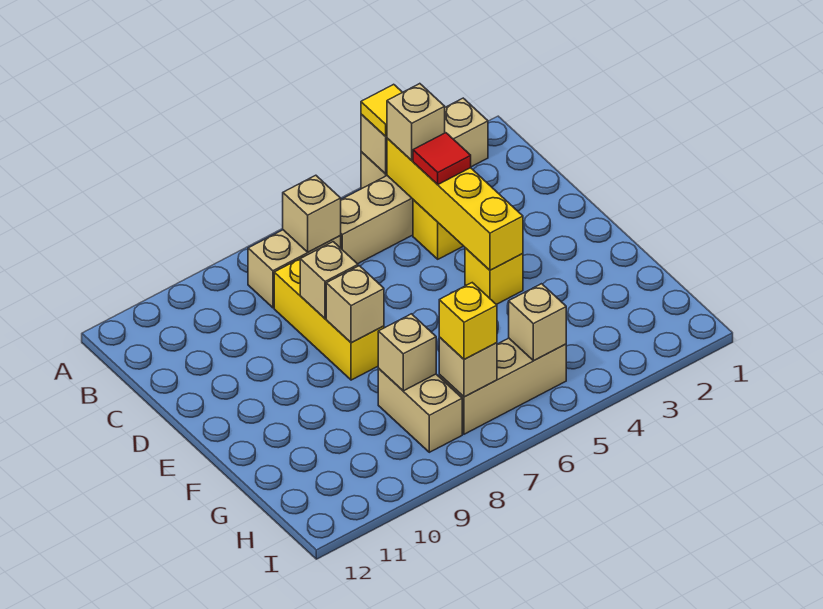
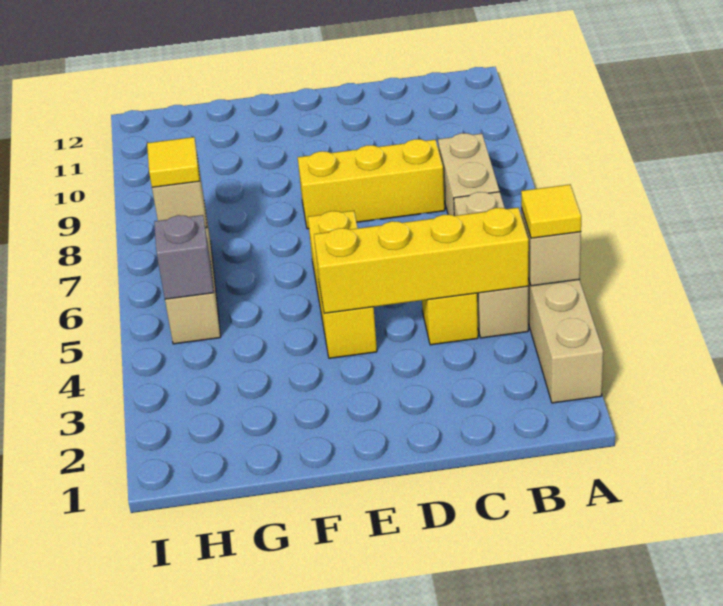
tan brick B4 level 3 -> none
tan brick B7 level 2 -> none
red tile C4 level 3 -> none
tan brick D8 level 2 -> none
yellow brick E4 level 1 -> yellow brick E4:E6 level 1
tan brick E8 level 2 -> none
tan brick G8:H8 level 1 -> none
tan brick G8 level 2 -> none
tan brick H5 level 2 -> grey brick H5 level 2
yellow brick H7 level 3 -> yellow tile H7 level 3

